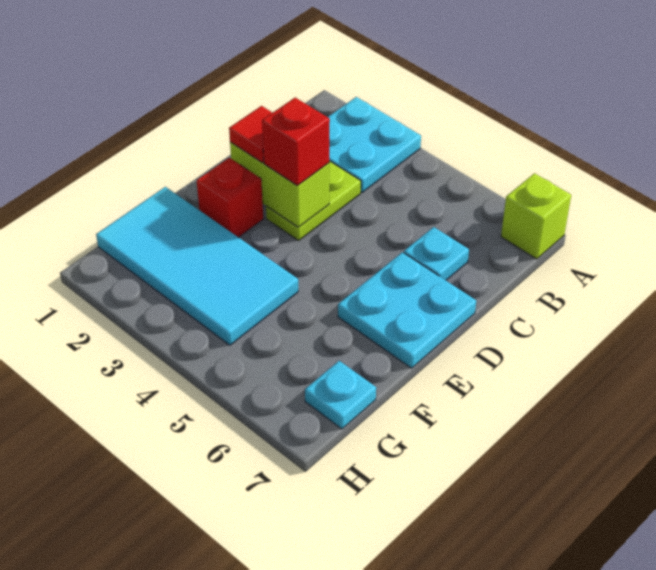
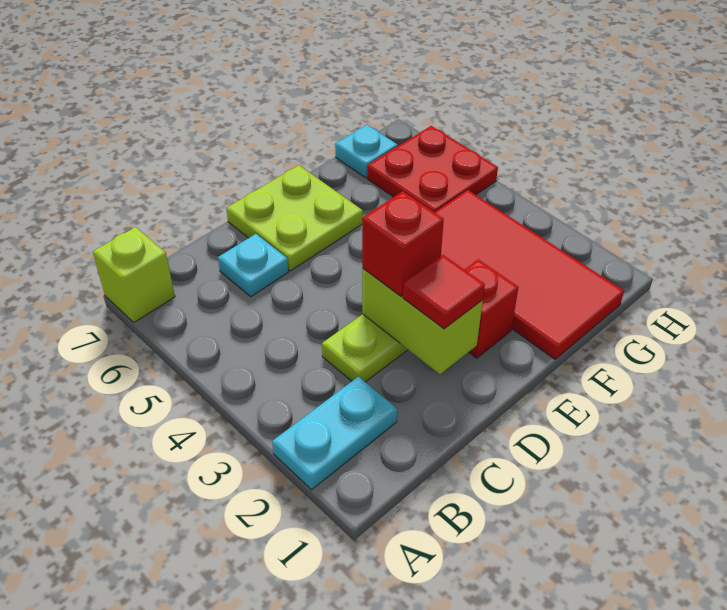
cyan plate A2:B3 level 1 -> cyan plate A2:B2 level 1
cyan plate D6:E7 level 1 -> lime plate D6:E7 level 1
cyan tile F1:G4 level 1 -> red tile F1:G4 level 1
none -> red plate G5:H6 level 1

